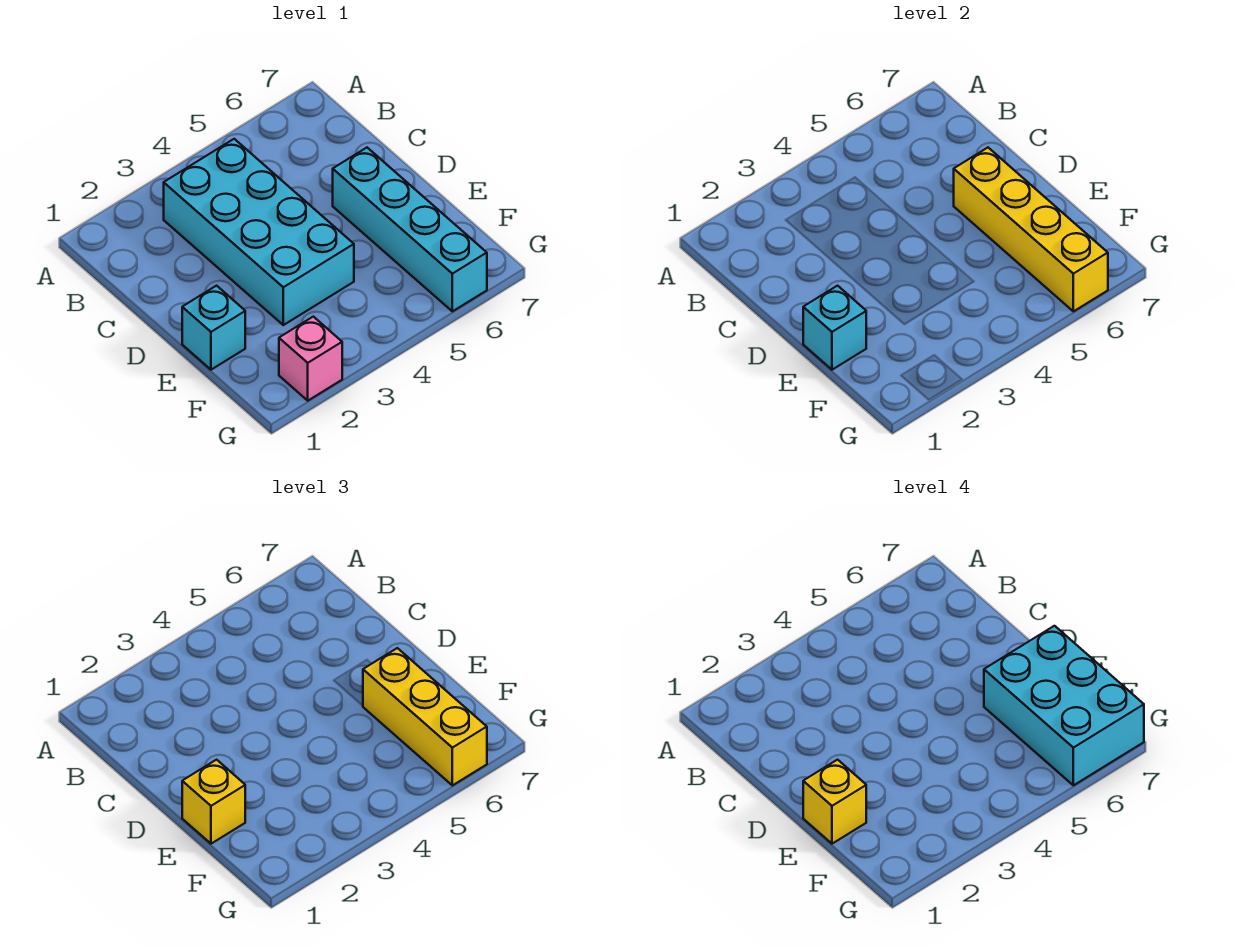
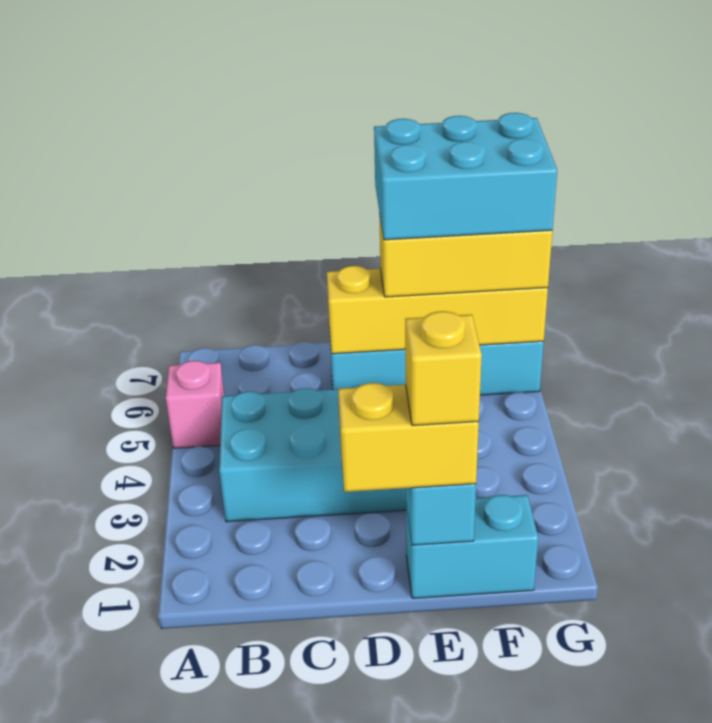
cyan brick E1 level 1 -> cyan brick E1:F1 level 1
yellow brick E1 level 3 -> yellow brick D1:E1 level 3
pink brick G2 level 1 -> pink brick A5 level 1

